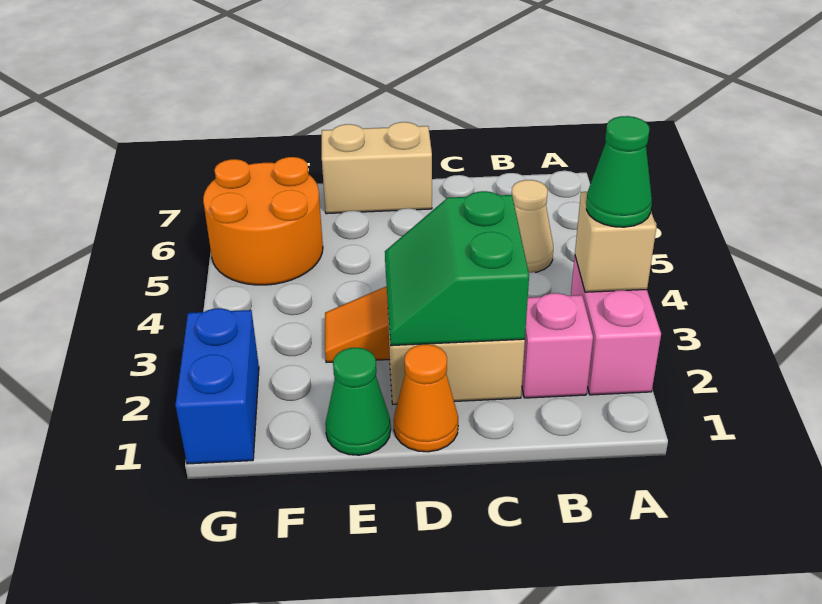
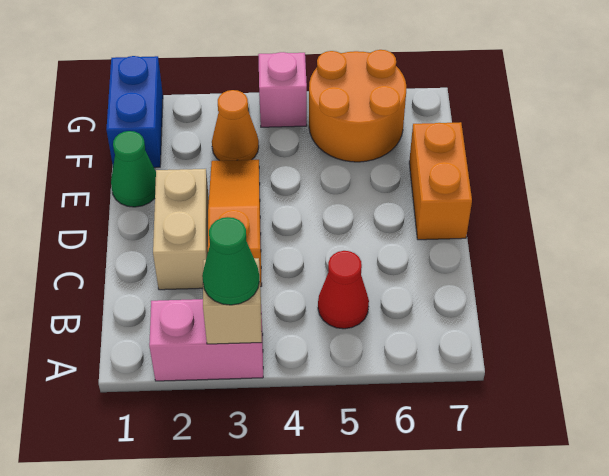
pink brick B2 level 1 -> pink brick G4 level 1
tan cone B5 level 1 -> red cone B5 level 1
green slope C2:D3 level 2 top C -> none
orange cone D1 level 1 -> orange cone F3 level 1
tan brick D7:E7 level 1 -> orange brick D7:E7 level 1
blue brick G1:G2 level 1 -> blue brick F1:G1 level 1

